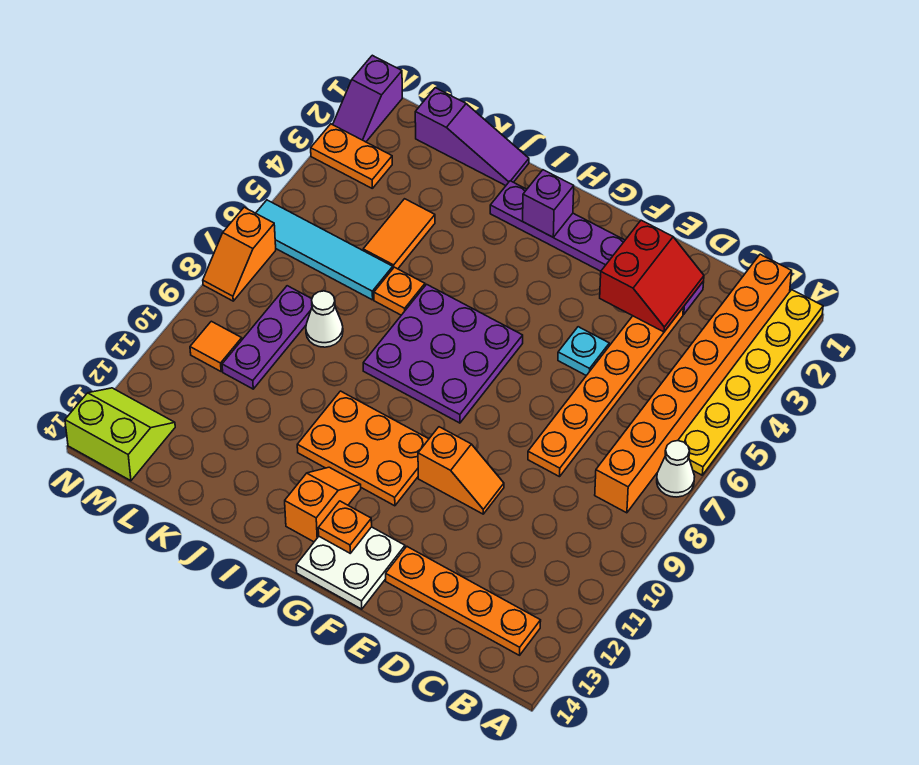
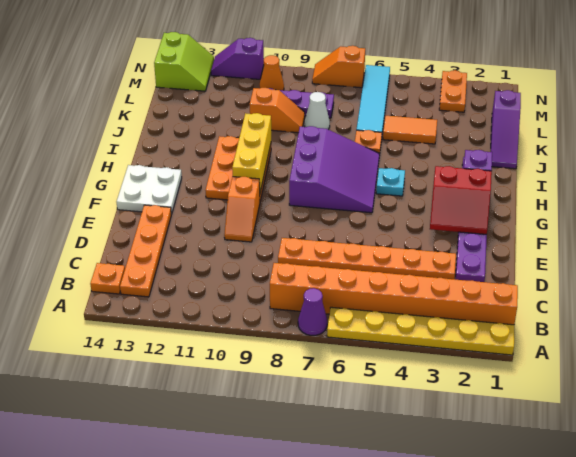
white cone A7 level 1 -> purple cone A7 level 1
red slope D2:E3 level 2 top E -> red slope F2:G3 level 2 top G
cyan plate E5 level 1 -> cyan plate H5 level 1
purple plate G6:I8 level 1 -> purple slope G6:I8 level 1 top 8
none -> yellow brick G10:I10 level 2
orange plate G13 level 2 -> orange plate B14 level 1
orange slope H12:H13 level 1 top 13 -> orange slope K9:K10 level 1 top 10
orange tile M10 level 1 -> orange cone M10 level 1
purple slope N1:N2 level 1 top 1 -> purple slope N11:N12 level 1 top 11

